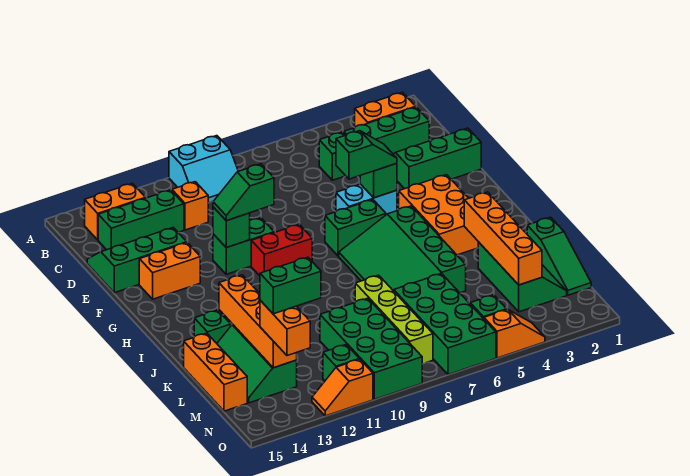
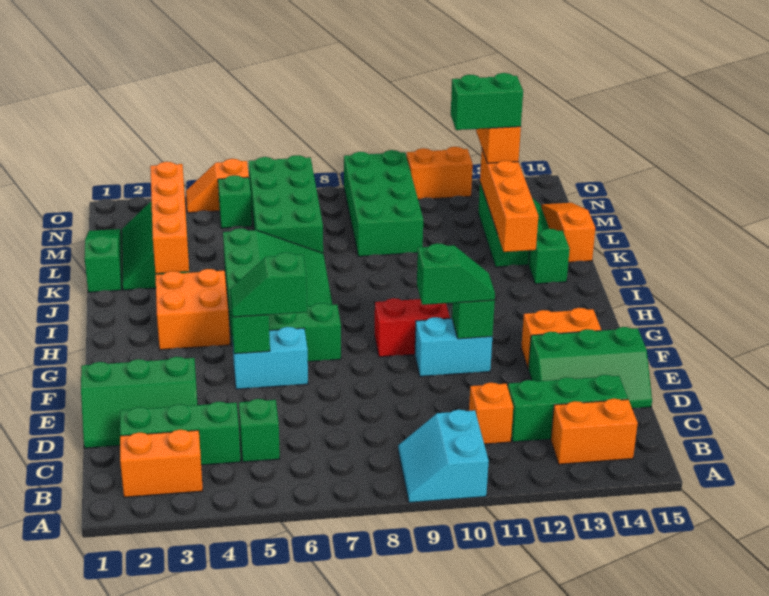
cyan slope A9:B10 level 1 top A -> cyan slope A9:B10 level 1 top 10
green brick F10:F11 level 1 -> cyan brick F10:F11 level 1
orange brick G3:I4 level 1 -> orange brick H3:I4 level 1
lime brick K8:N8 level 1 -> none
orange brick K15:M15 level 1 -> orange slope K15:M15 level 1 top K
green brick N11 level 1 -> none
orange slope O11:O12 level 1 top 11 -> orange brick O11:O12 level 1

